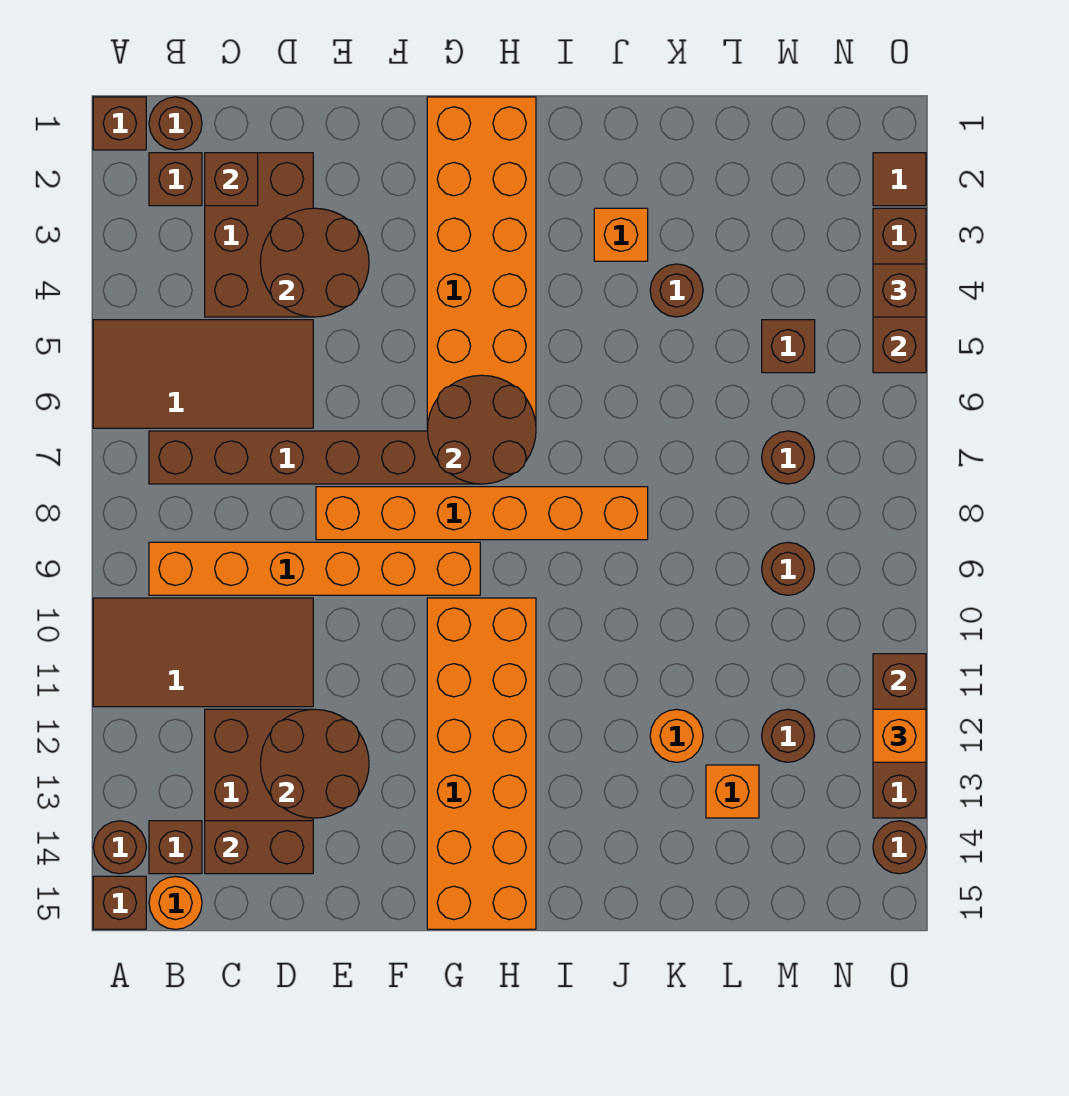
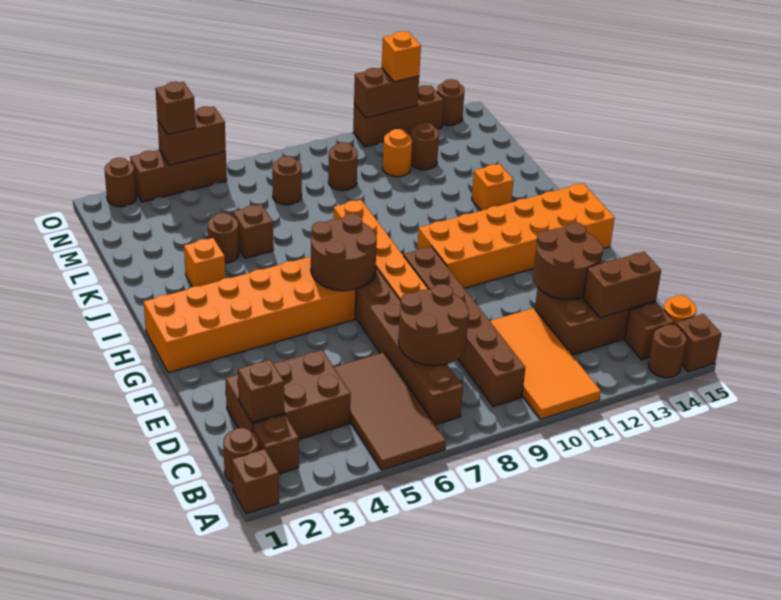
brown tile A10:D11 level 1 -> orange tile A10:D11 level 1
orange brick B9:G9 level 1 -> brown brick B9:G9 level 1
brown brick C14:D14 level 2 -> brown brick C13:C14 level 2
brown round brick D3:E4 level 2 -> brown round brick C7:D8 level 2
orange round brick K12 level 1 -> orange round brick M11 level 1
orange brick L13 level 1 -> orange brick J13 level 1
brown brick M5 level 1 -> brown brick K5 level 1
brown tile O2 level 1 -> brown round brick O2 level 1

